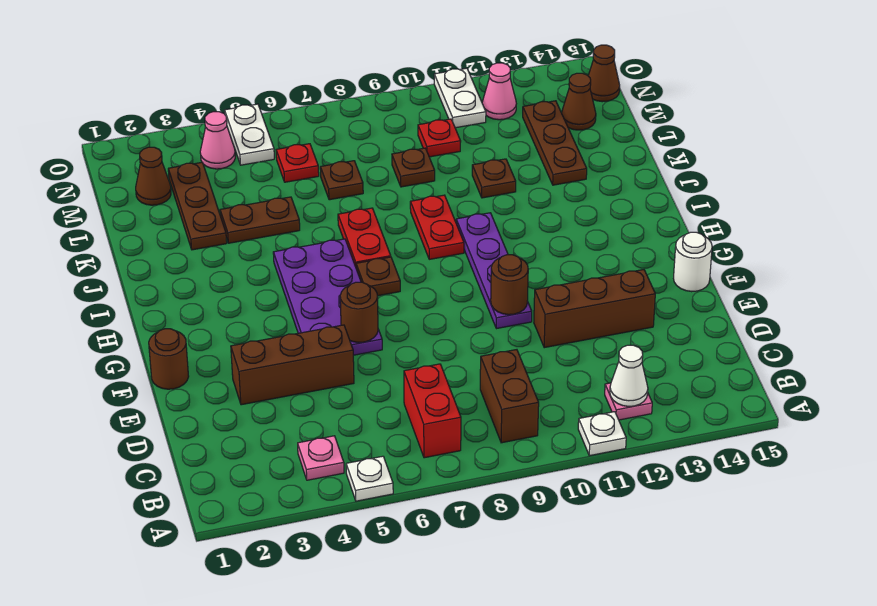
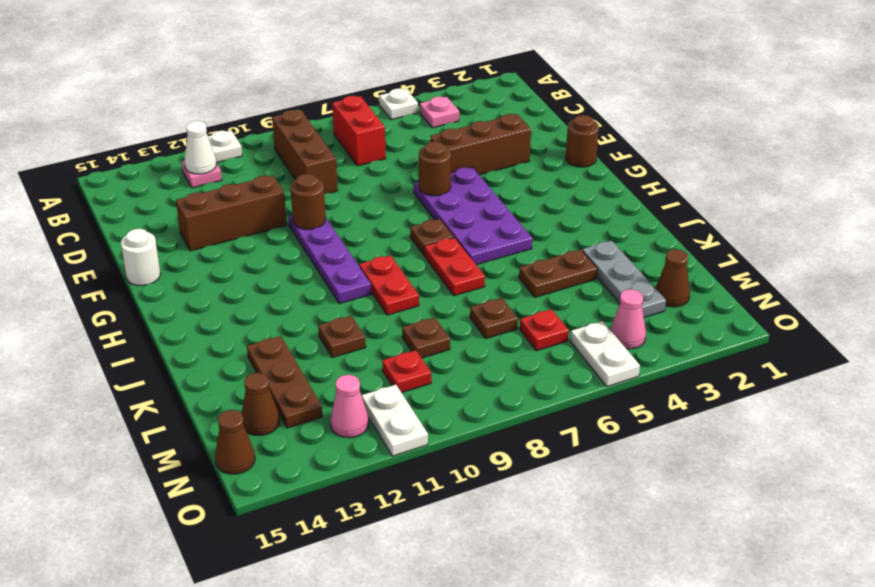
brown brick B9:C9 level 1 -> brown brick B9:D9 level 1
brown plate K3:M3 level 1 -> grey plate K3:M3 level 1

